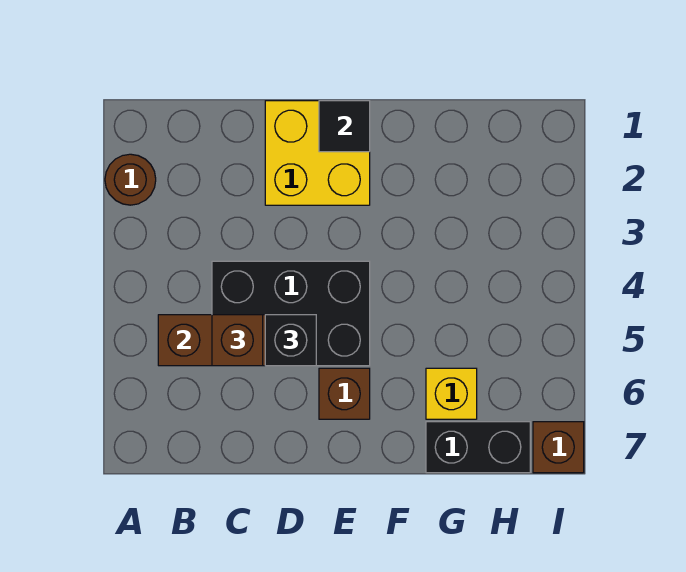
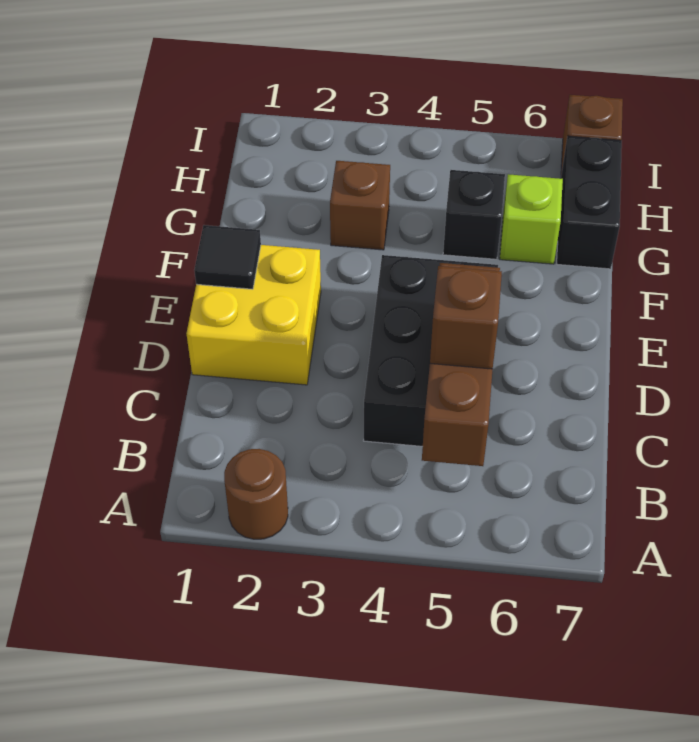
black brick D5 level 3 -> black brick G5 level 1
brown brick E6 level 1 -> brown brick G3 level 1
yellow brick G6 level 1 -> lime brick G6 level 1

